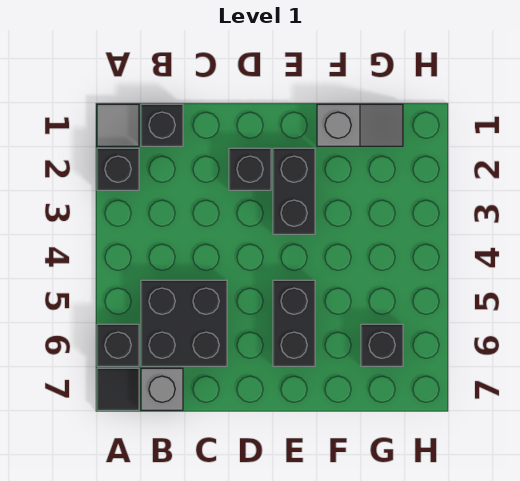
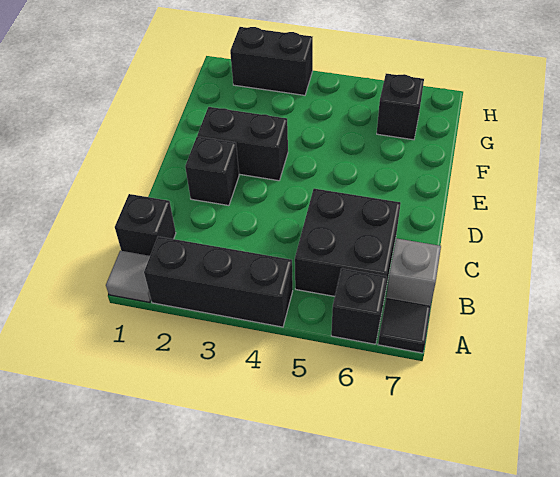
black brick A2 level 1 -> black brick A2:A4 level 1
black brick E5:E6 level 1 -> black brick H2:H3 level 1
grey slope F1:G1 level 1 top F -> none

